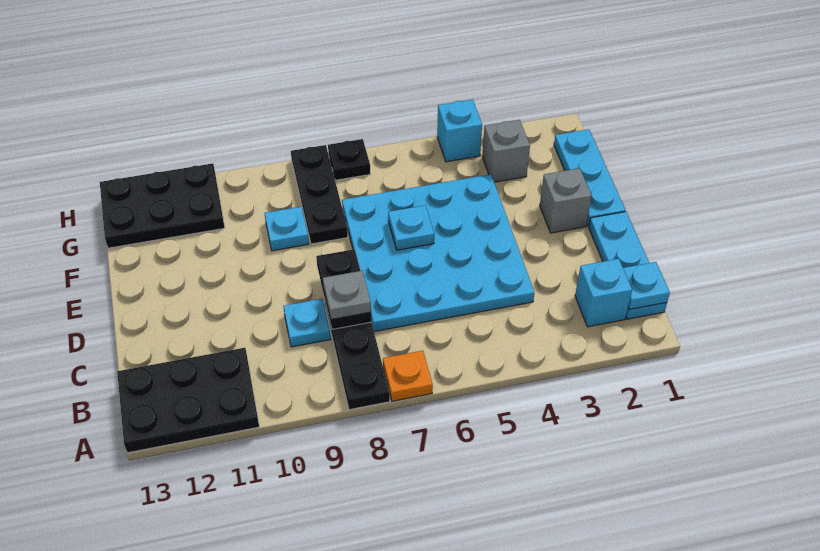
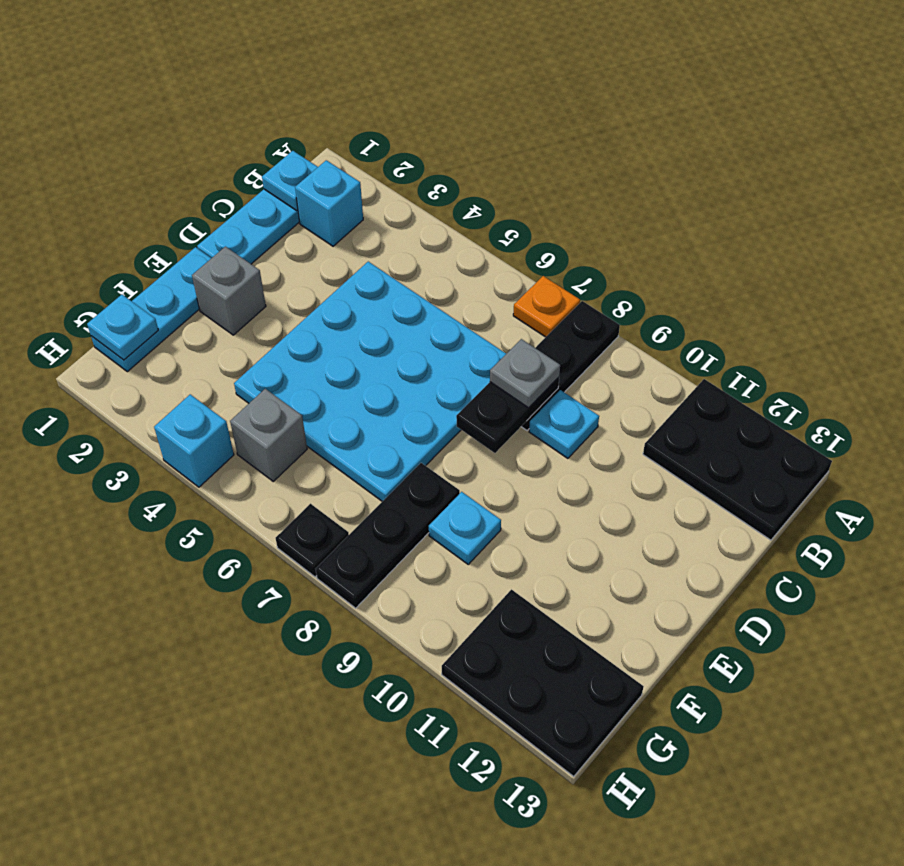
cyan plate E6 level 2 -> cyan plate G1 level 2
grey brick G3 level 1 -> grey brick G5 level 1

